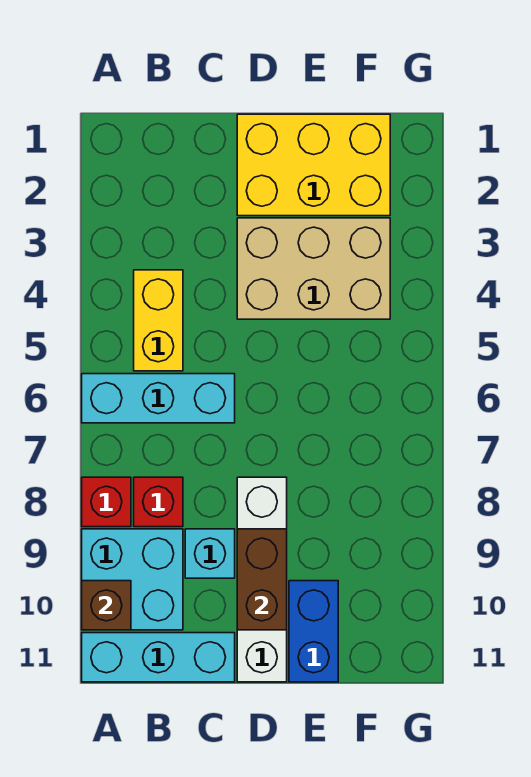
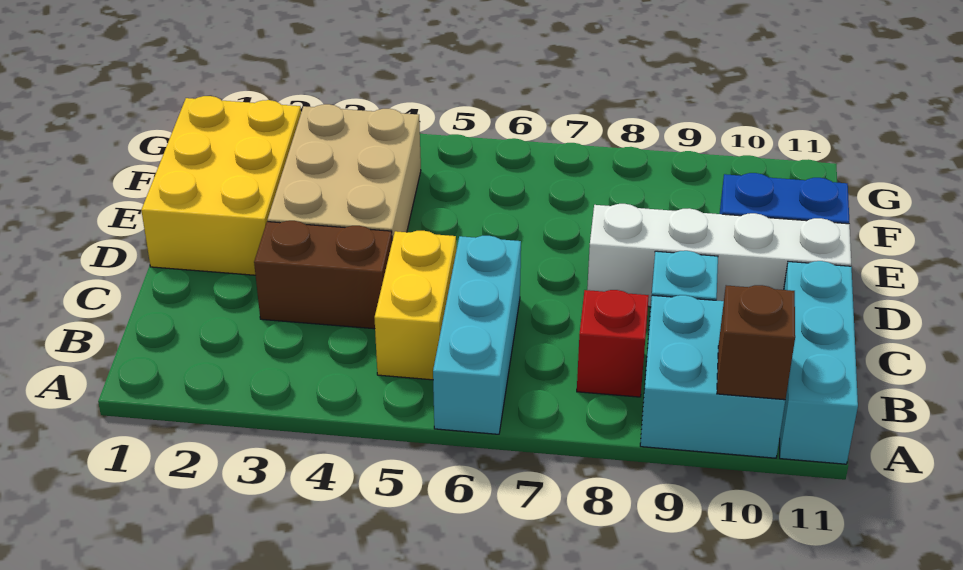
red brick A8 level 1 -> none
yellow brick B4:B5 level 1 -> yellow brick B5:C5 level 1
brown brick D9:D10 level 2 -> brown brick C3:C4 level 1

